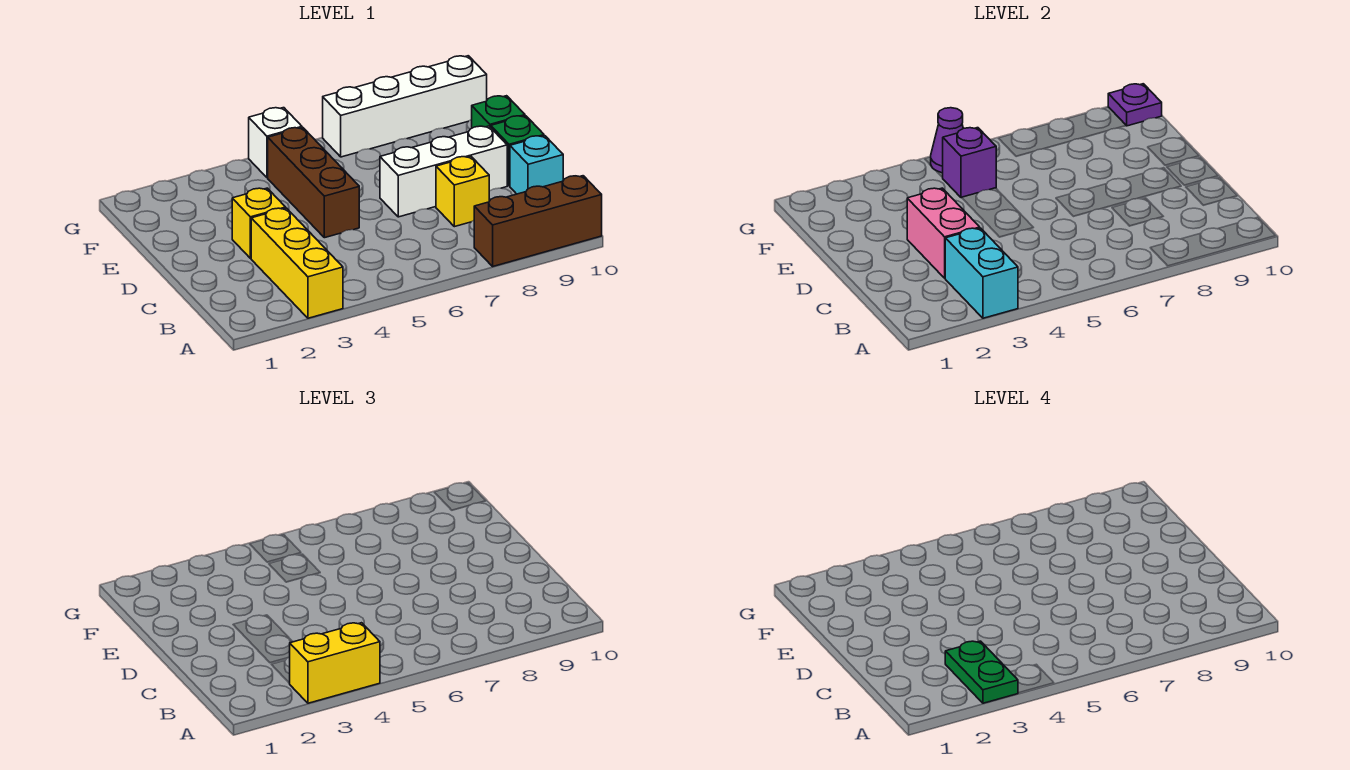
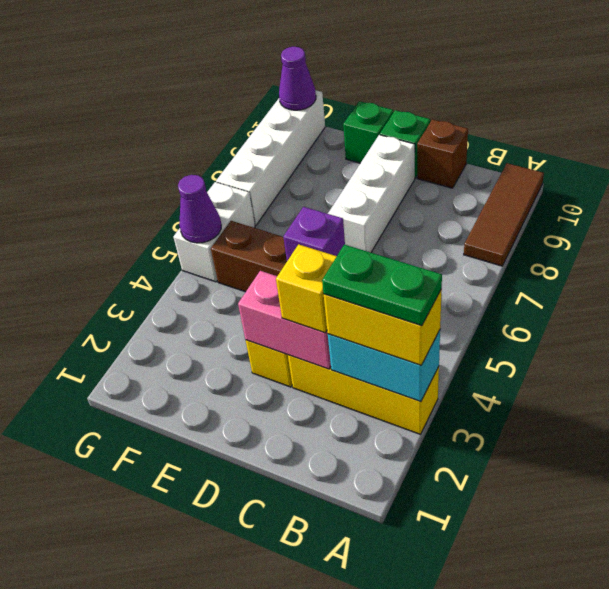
yellow brick A3:A4 level 3 -> yellow brick A3:B3 level 3
brown brick A8:A10 level 1 -> brown tile A8:A10 level 1
yellow brick C8 level 1 -> yellow brick C3 level 3
cyan brick C10 level 1 -> brown brick C10 level 1
purple brick F5 level 2 -> purple brick D5 level 2
white brick G5 level 1 -> white brick G5:G6 level 1
purple plate G10 level 2 -> purple cone G10 level 2

